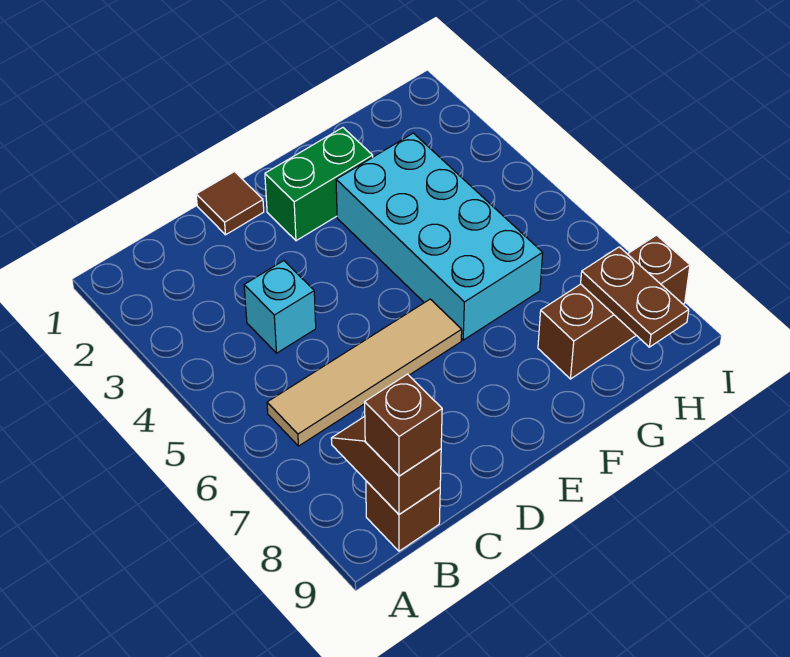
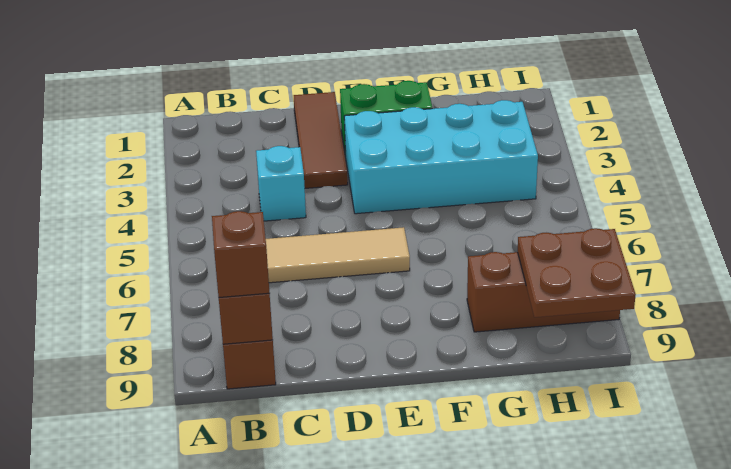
brown tile D1 level 1 -> brown tile D1:D3 level 1
cyan brick F3:G6 level 1 -> cyan brick E3:H4 level 1
brown plate H8:H9 level 2 -> brown plate H8:I9 level 2

